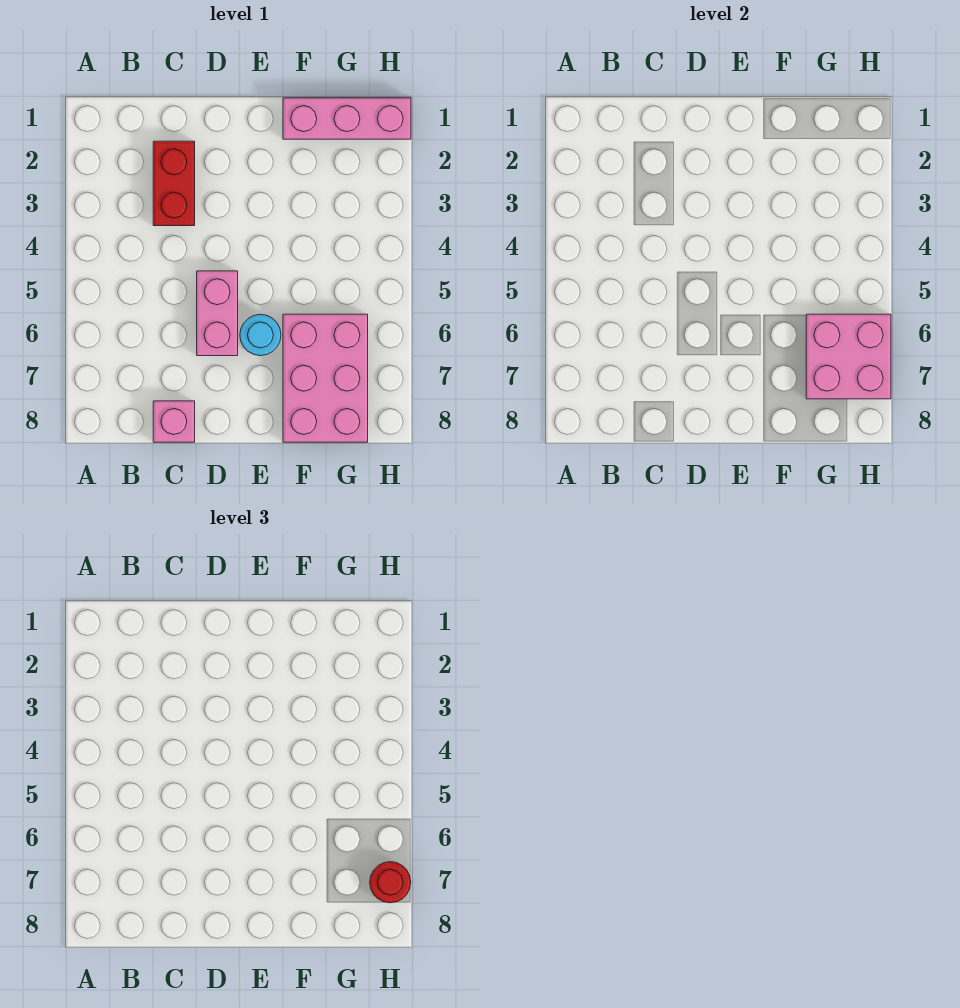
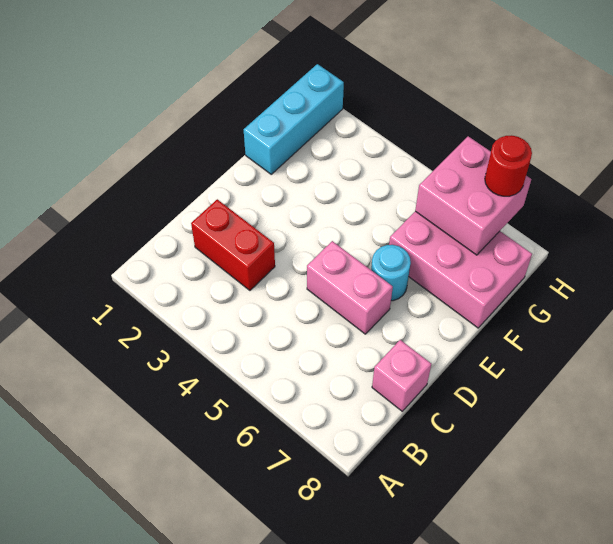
pink brick F1:H1 level 1 -> cyan brick F1:H1 level 1

